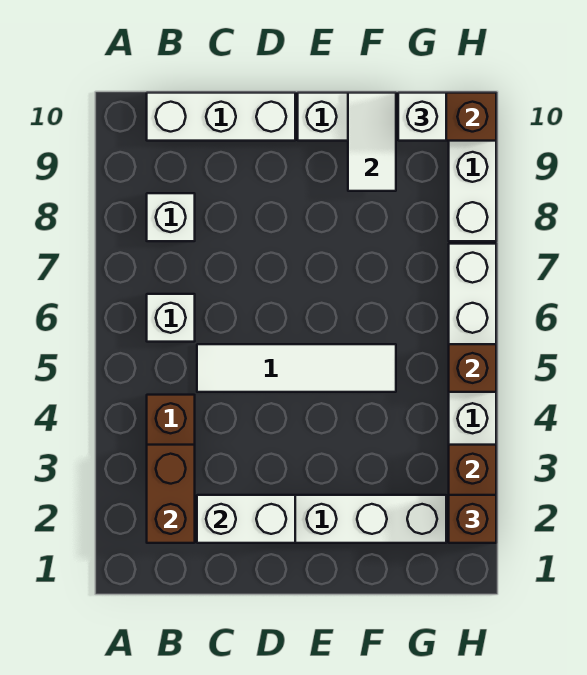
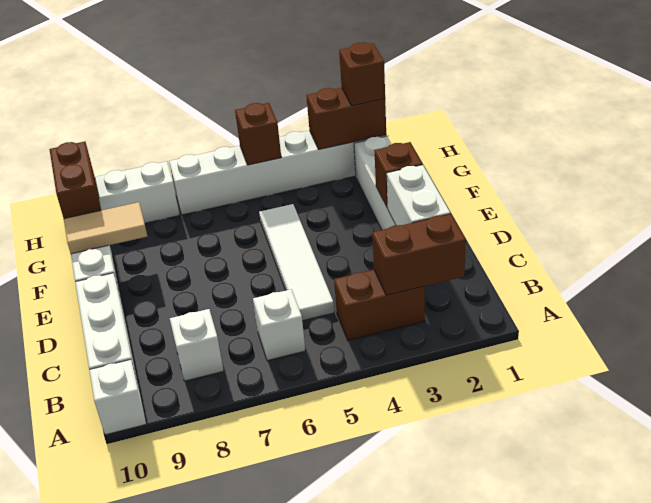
none -> brown brick E2 level 2
white tile F9:F10 level 2 -> tan tile F9:F10 level 2
white brick G10 level 3 -> white brick A10 level 1

